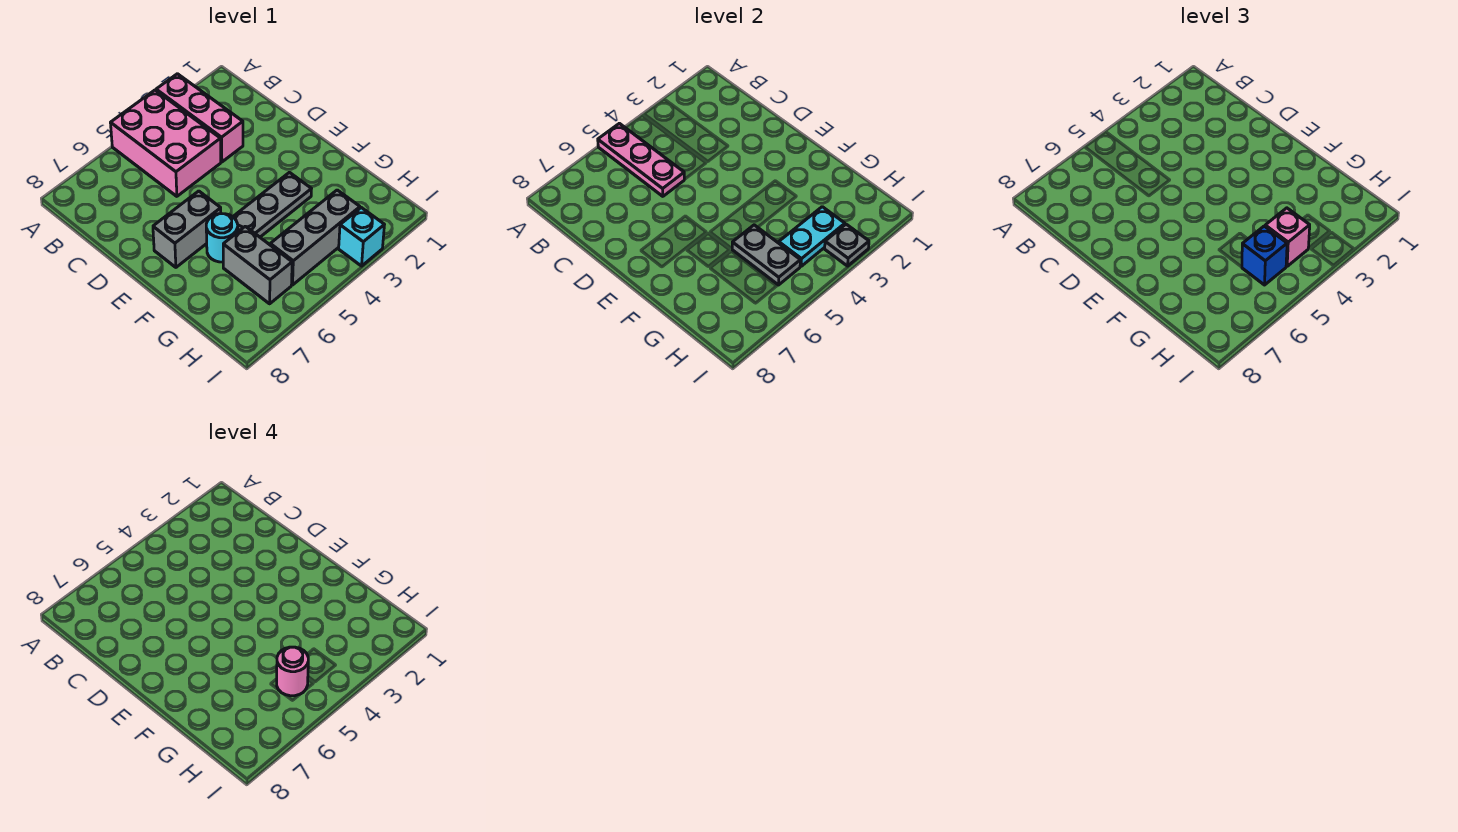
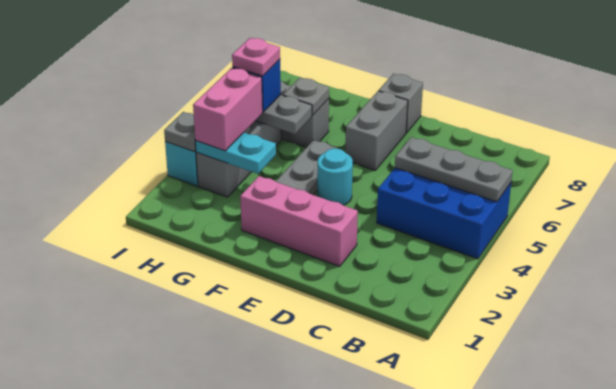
pink brick A3:C3 level 1 -> pink brick D2:F2 level 1
pink brick A4:C5 level 1 -> blue brick A4:C5 level 1
pink plate A5:C5 level 2 -> grey plate A5:C5 level 2
none -> grey brick E8 level 1
cyan round brick F6 level 1 -> cyan round brick E4 level 1
none -> grey plate G6 level 2
cyan plate H3:H4 level 2 -> cyan plate G3:H3 level 2
pink brick H4 level 3 -> pink brick H3:H4 level 3
pink round brick H5 level 4 -> pink plate H5 level 4

